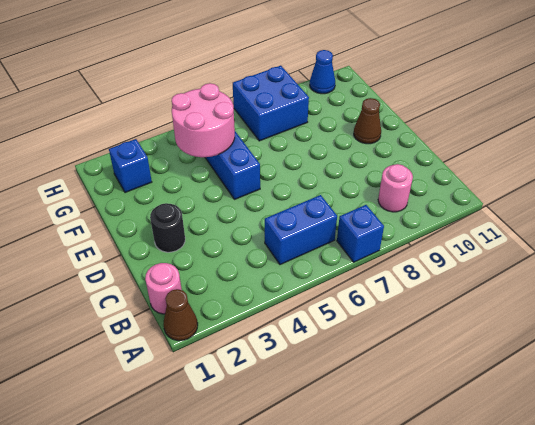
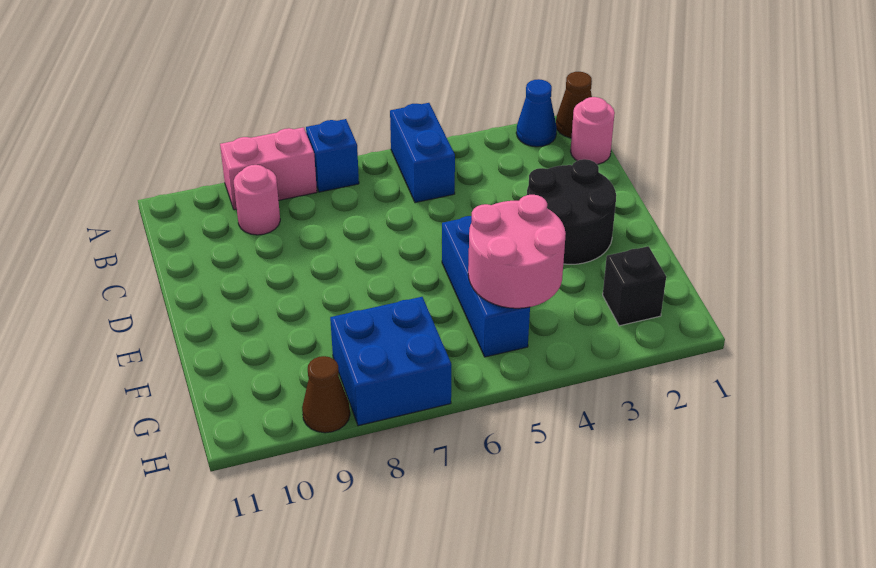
none -> pink brick A8:A9 level 1
blue brick B5:B6 level 1 -> blue brick A5:B5 level 1
black round brick D2 level 1 -> black round brick D2:E3 level 1
brown cone E10 level 1 -> brown cone H9 level 1
blue brick G2 level 1 -> black brick G2 level 1
blue cone H10 level 1 -> blue cone A2 level 1

